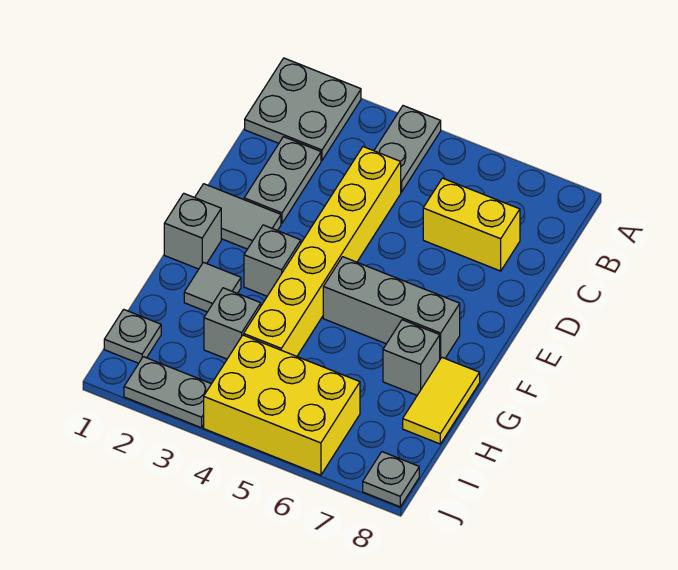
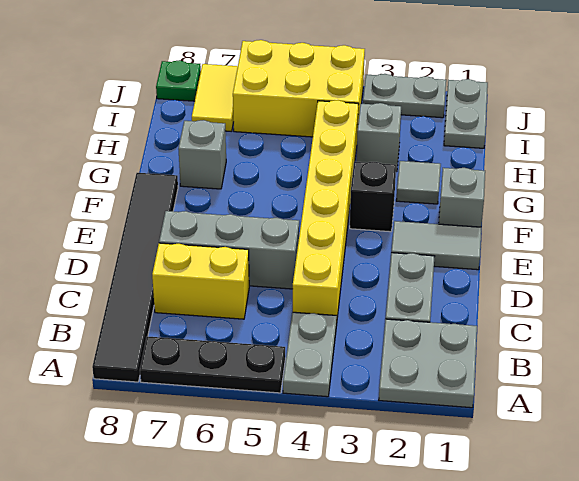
none -> black plate A5:A7 level 1
none -> black tile A8:F8 level 1
grey brick F3 level 1 -> black brick F3 level 1
grey brick F5:F7 level 1 -> grey brick D5:D7 level 1
yellow tile G8:H8 level 1 -> yellow tile I7:J7 level 1
grey plate I1 level 1 -> grey plate I1:J1 level 1
grey plate J8 level 1 -> green plate J8 level 1

